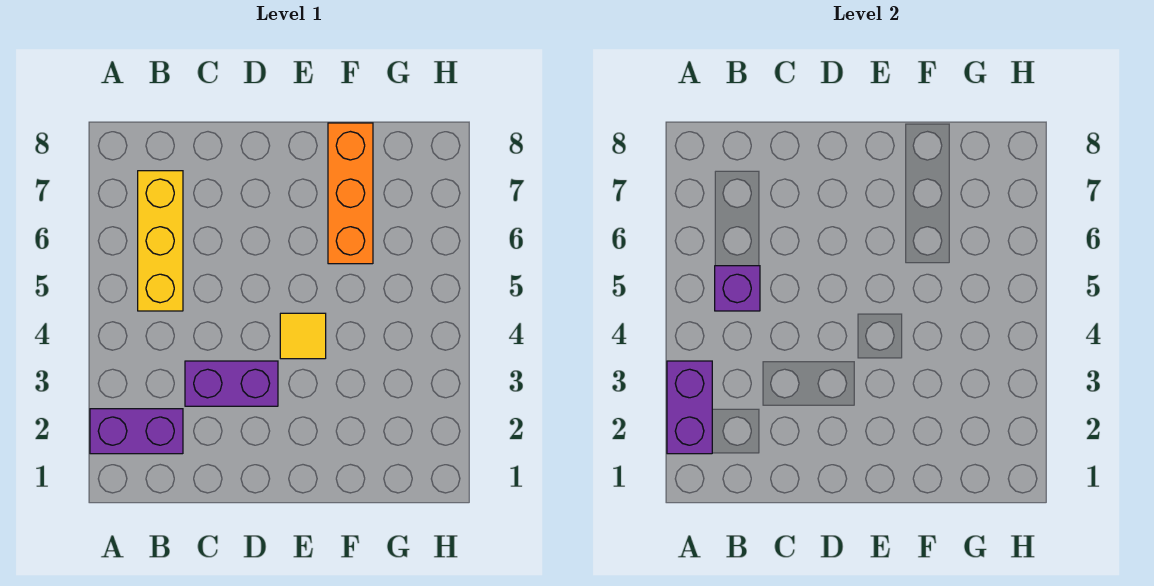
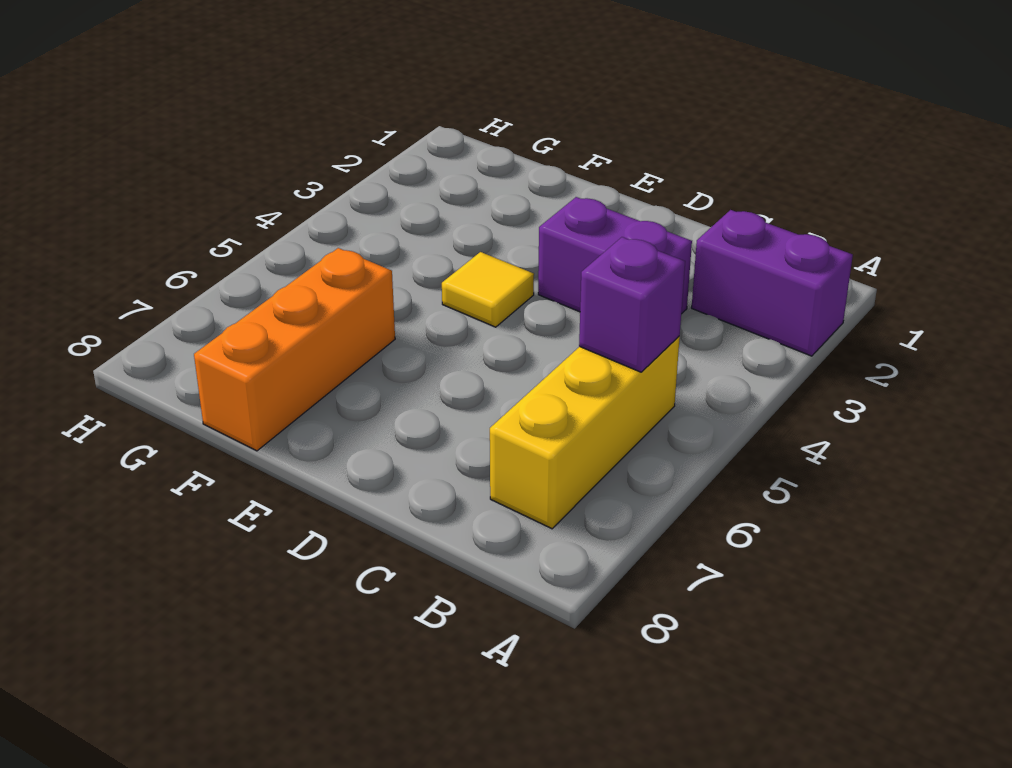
purple brick A2:A3 level 2 -> none

